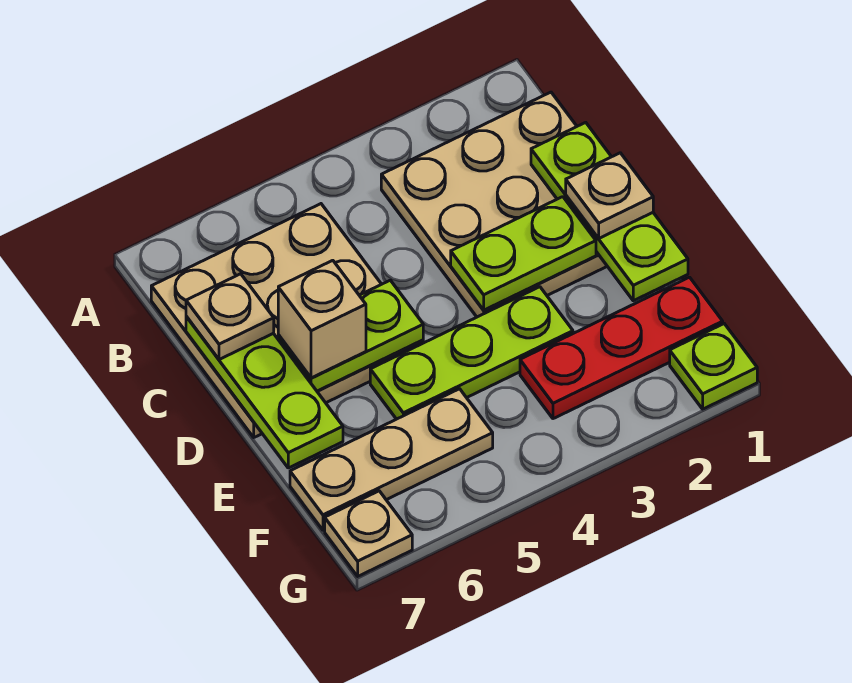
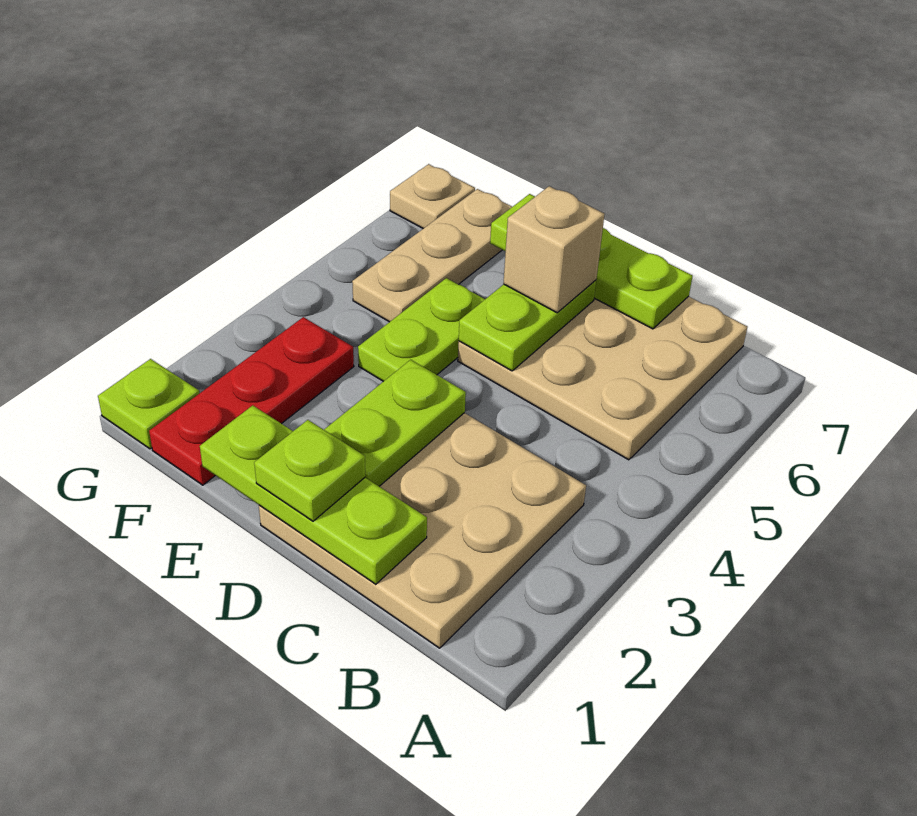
tan plate C7 level 3 -> none
tan plate D1 level 3 -> lime plate D1 level 3
lime plate E3:E5 level 1 -> lime plate E4:E5 level 1

